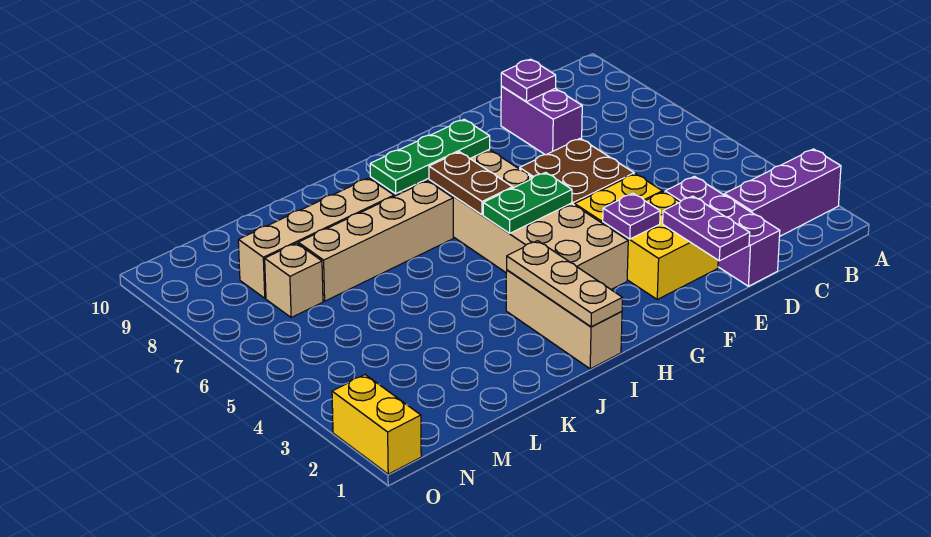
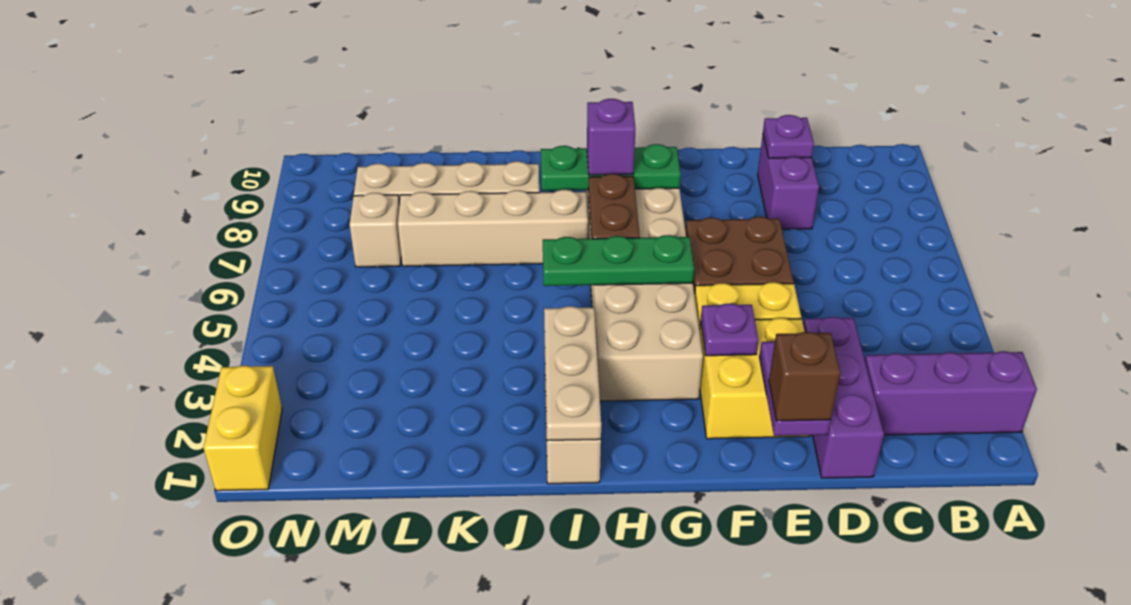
none -> brown brick E1 level 3
green plate G5:H5 level 2 -> green plate G5:I5 level 2
none -> purple brick H8 level 3

